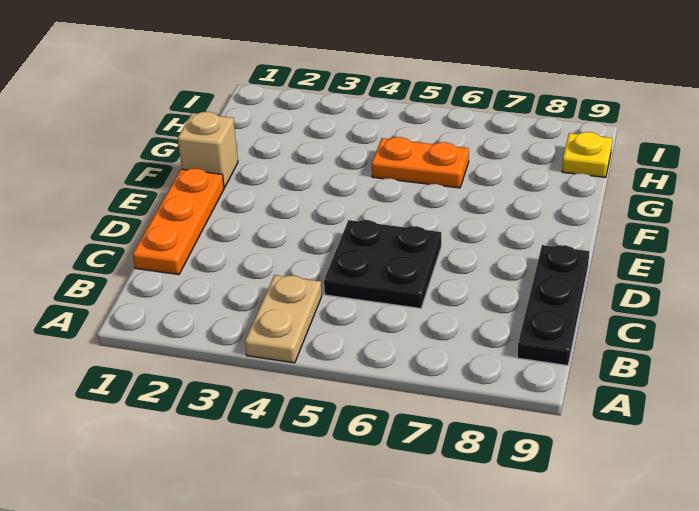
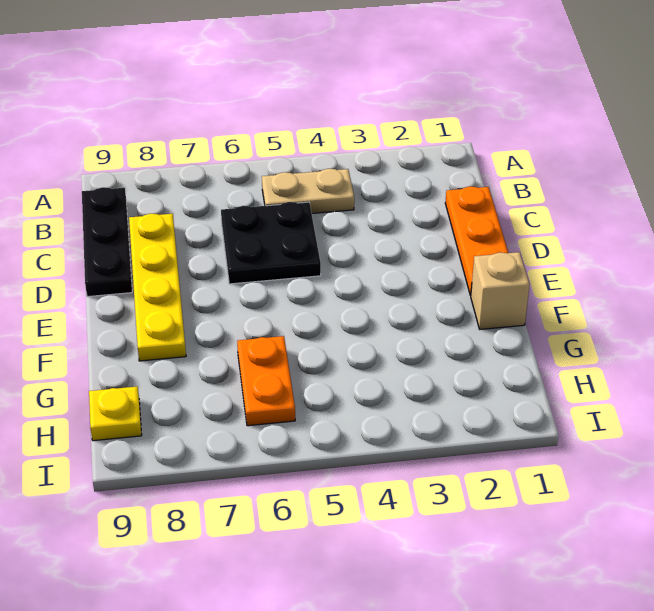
tan plate A4:B4 level 1 -> tan plate B4:B5 level 1
none -> yellow plate C8:F8 level 1
orange plate G5:G6 level 1 -> orange plate G6:H6 level 1

